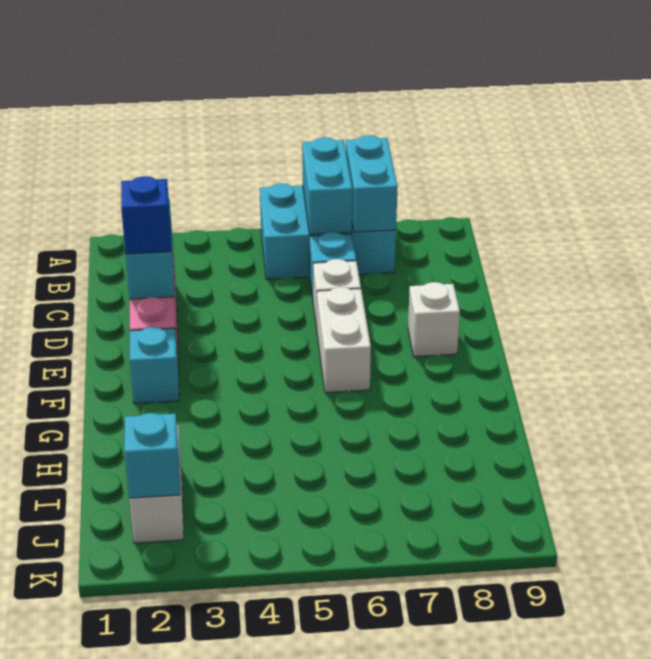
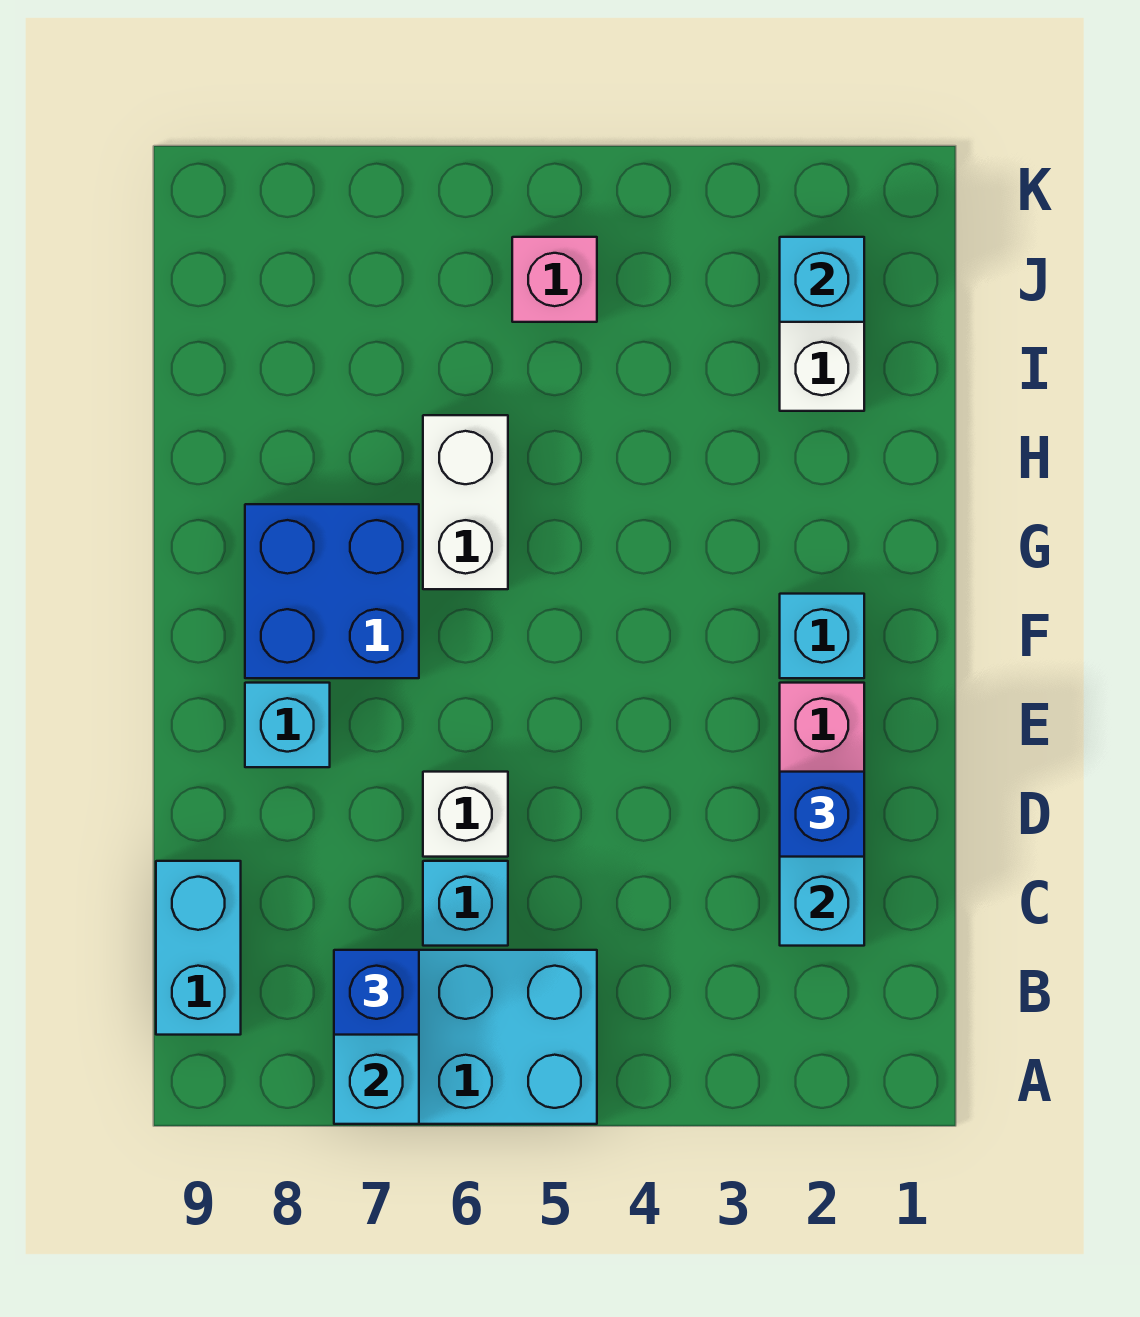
cyan brick A6:B6 level 2 -> cyan brick B9:C9 level 1
none -> blue brick B7 level 3
white brick E6:F6 level 1 -> white brick G6:H6 level 1
white brick E8 level 1 -> cyan brick E8 level 1
none -> blue brick F7:G8 level 1
none -> pink brick J5 level 1

